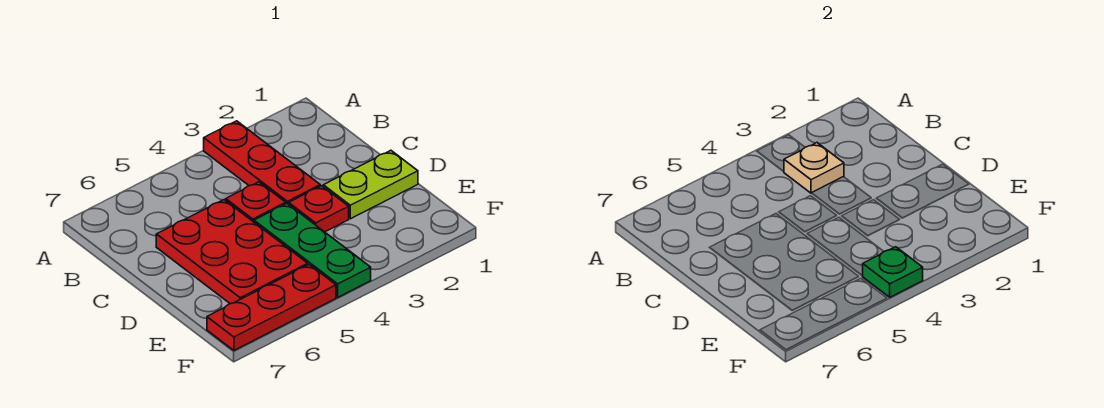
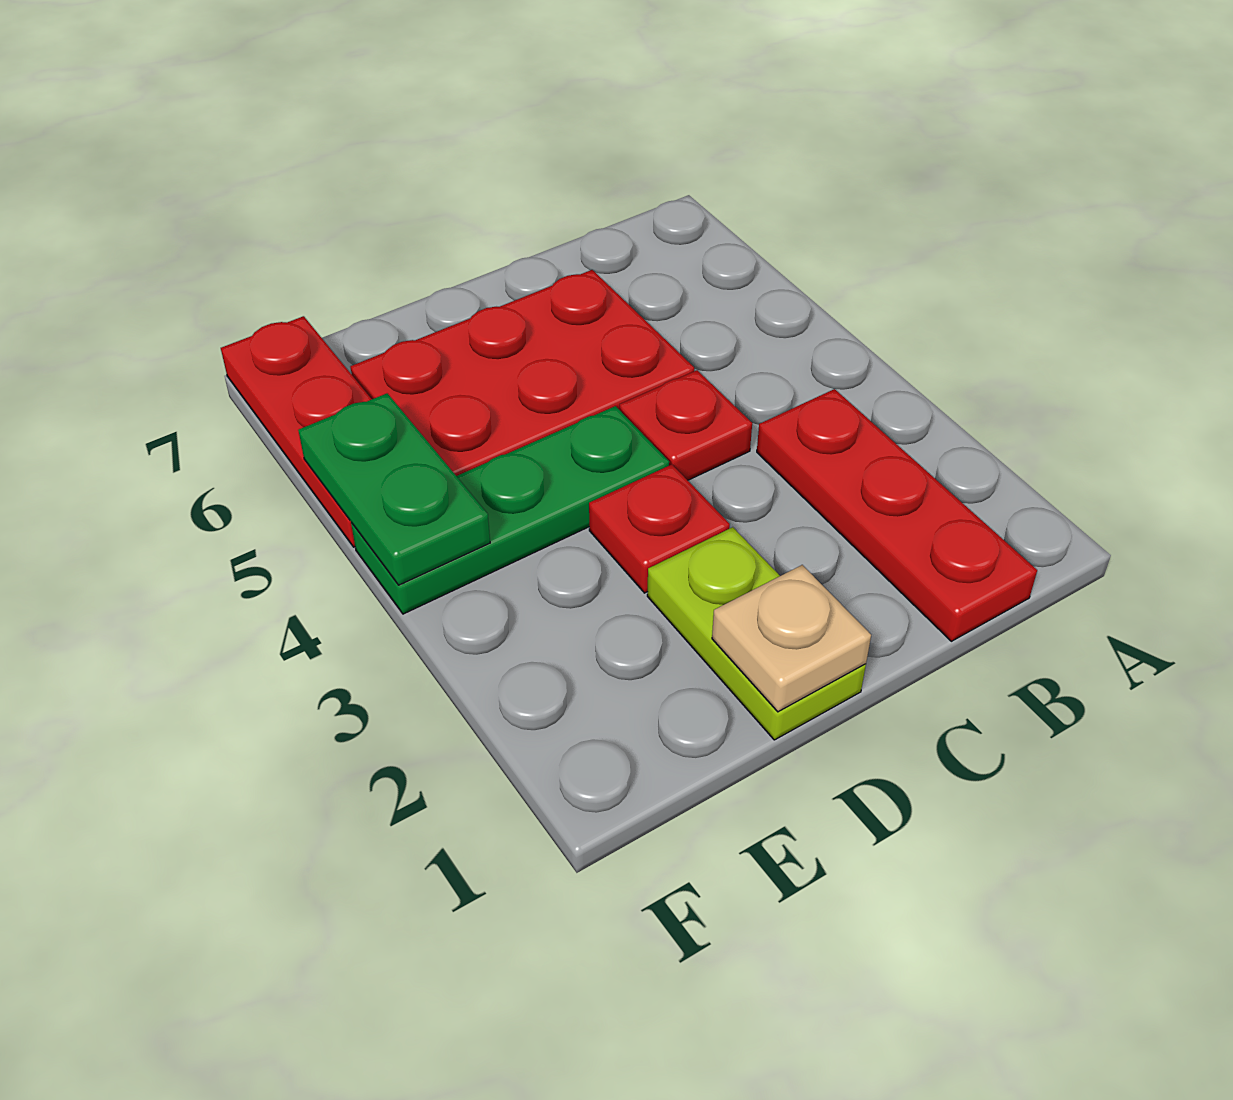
red plate A3:C3 level 1 -> red plate B1:B3 level 1
tan plate B3 level 2 -> tan plate D1 level 2
green plate F4 level 2 -> green plate F4:F5 level 2

